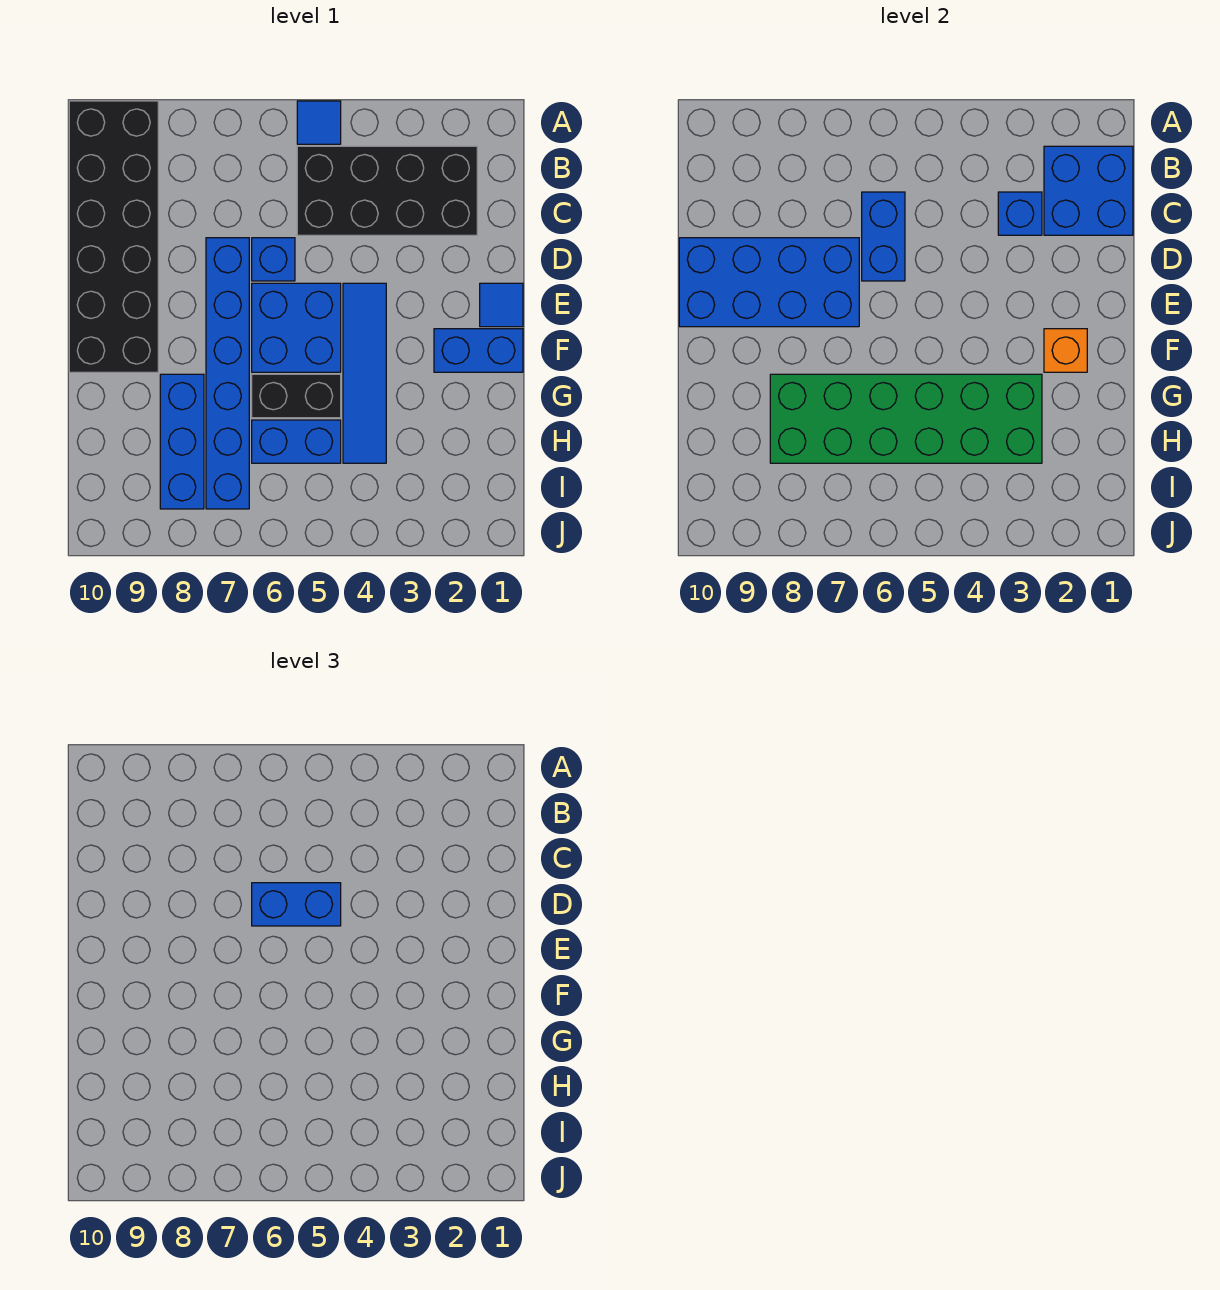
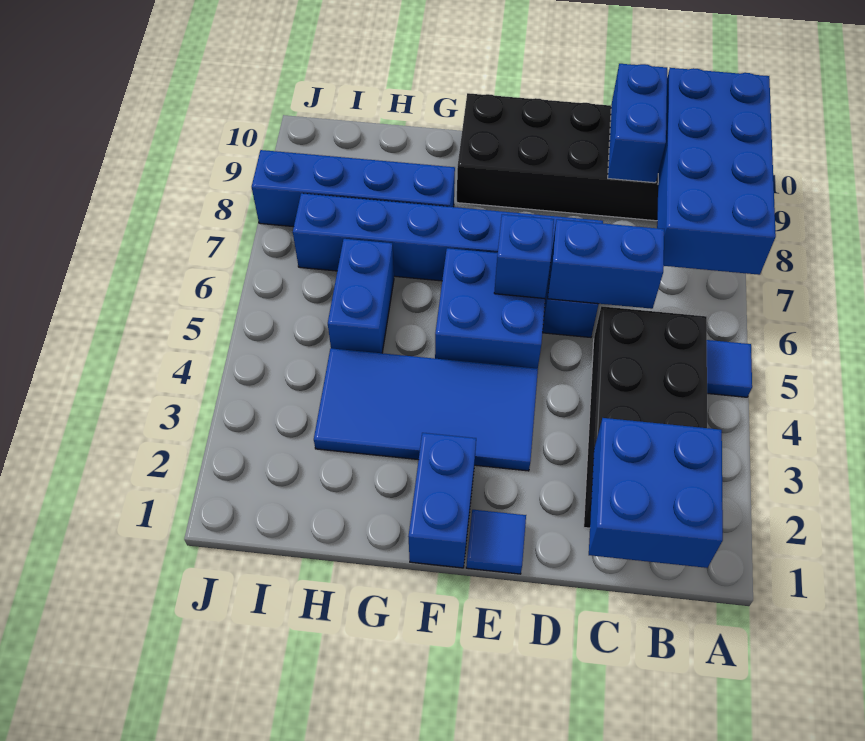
blue brick C3 level 2 -> blue brick E6 level 2
blue brick D5:D6 level 3 -> blue brick C9:C10 level 2
blue brick D7:E10 level 2 -> blue brick A7:B10 level 2
blue tile E4:H4 level 1 -> blue tile E3:H4 level 1
orange brick F2 level 2 -> none
green brick G3:H8 level 2 -> none
black brick G5:G6 level 1 -> none
blue brick G8:I8 level 1 -> blue brick G8:J8 level 1

